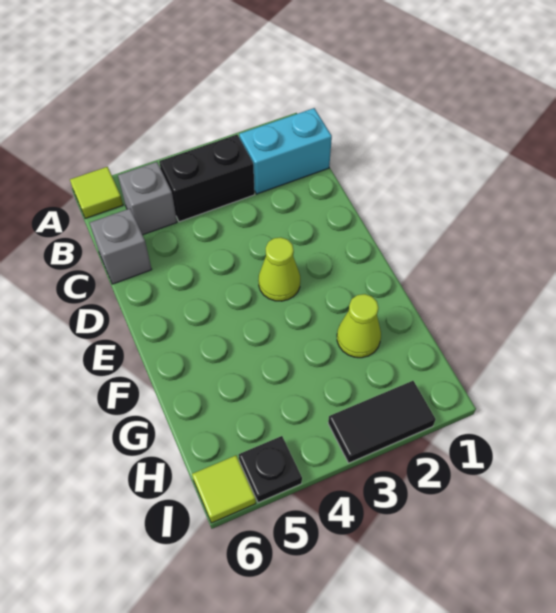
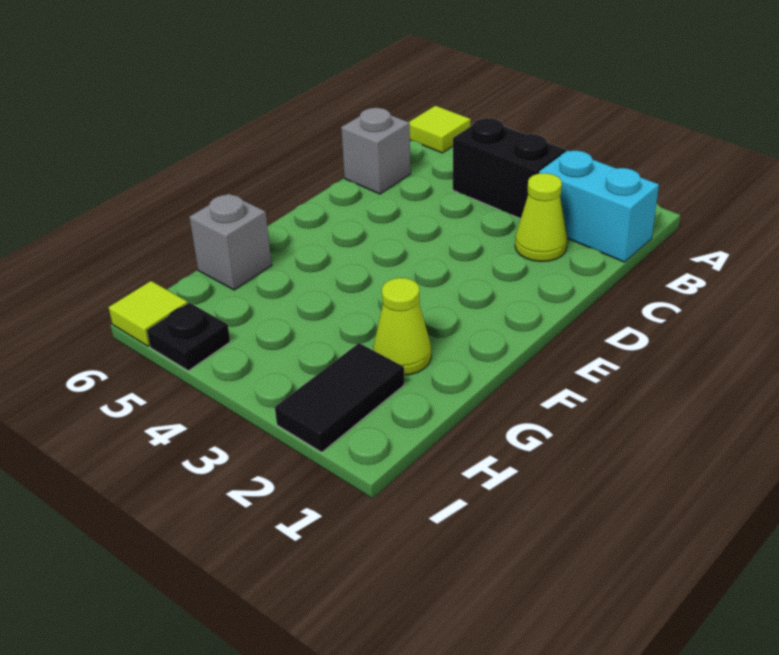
grey brick B5 level 1 -> grey brick G6 level 1
lime cone E3 level 1 -> lime cone C2 level 1
black tile I2:I3 level 1 -> black tile H2:I2 level 1

